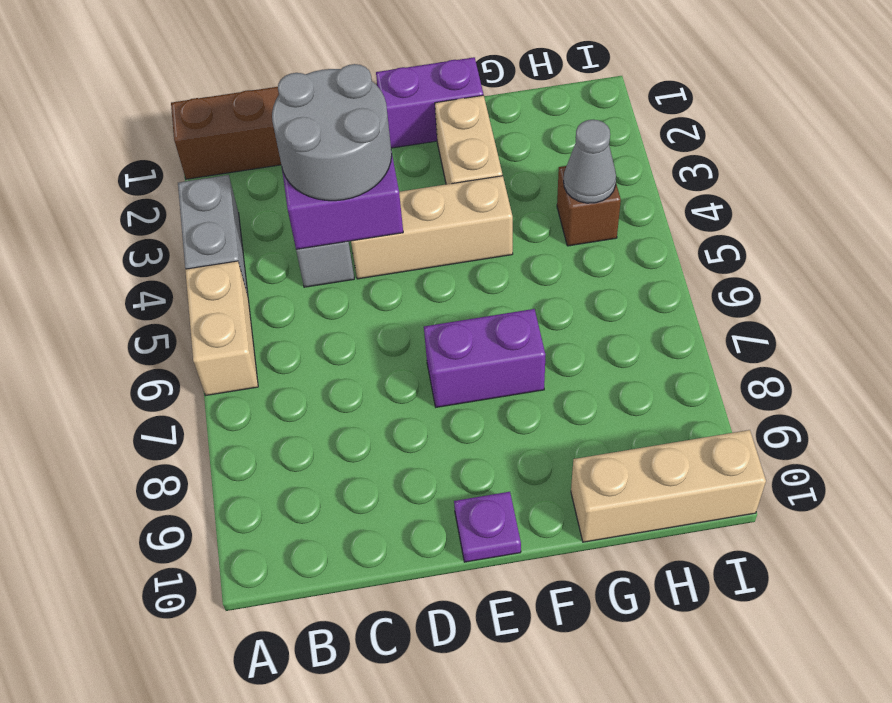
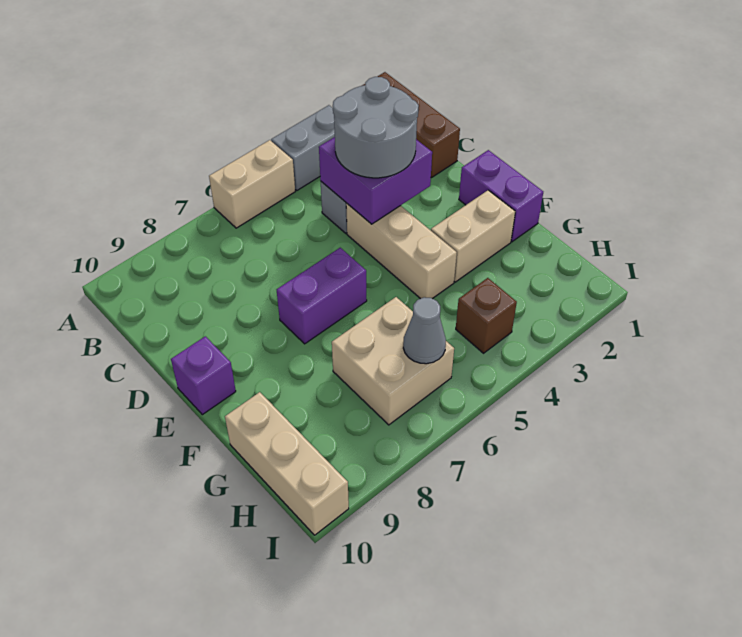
purple brick E7:F7 level 1 -> purple brick E6:E7 level 1
purple plate E10 level 1 -> purple brick E10 level 1
none -> tan brick G6:H7 level 1
grey cone H4 level 2 -> grey cone H6 level 2

